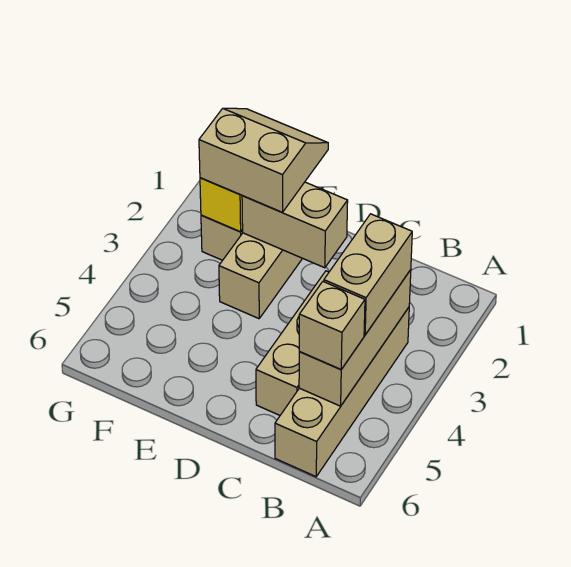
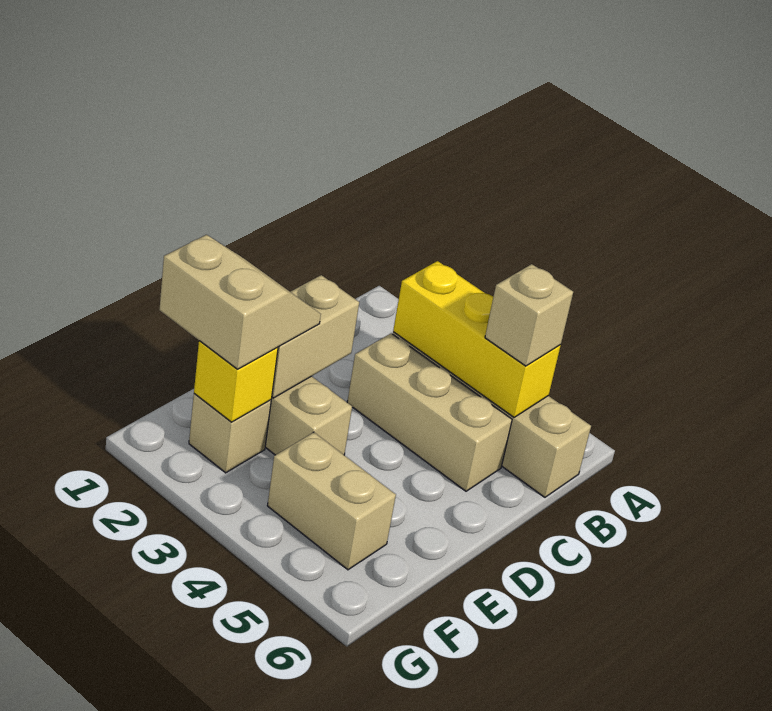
tan brick B3:B5 level 2 -> yellow brick B3:B5 level 2
tan brick B3:B4 level 3 -> tan brick F4:F5 level 1
tan slope E1:F2 level 3 top 2 -> tan slope E1:F2 level 3 top F

